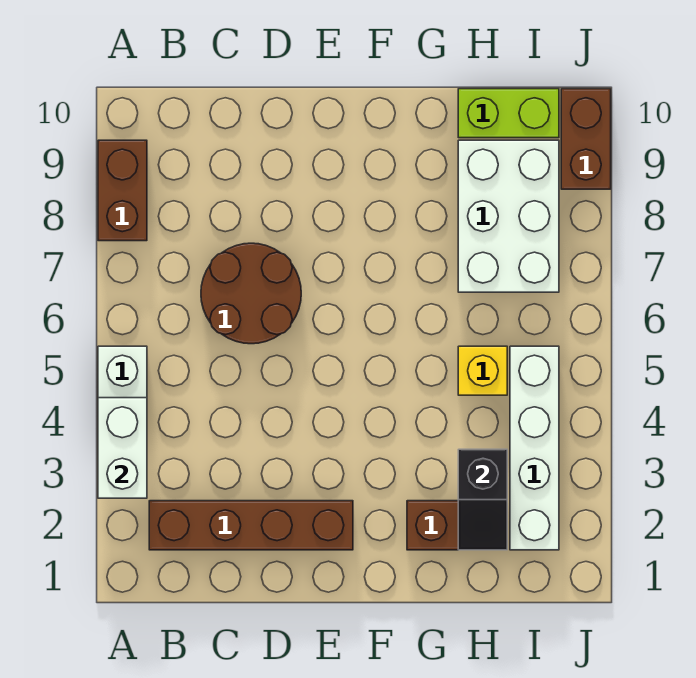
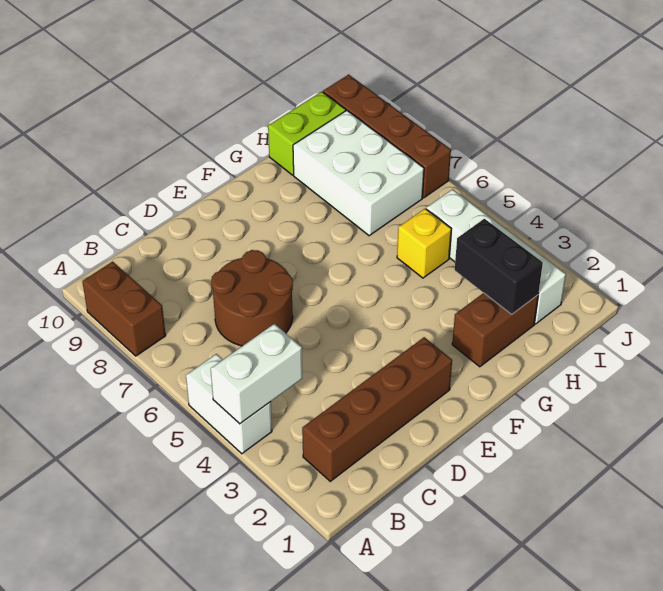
white brick A3:A4 level 2 -> white brick A4:B4 level 2
black slope H2:H3 level 2 top 3 -> black brick H2:H3 level 2
brown brick J9:J10 level 1 -> brown brick J7:J10 level 1

